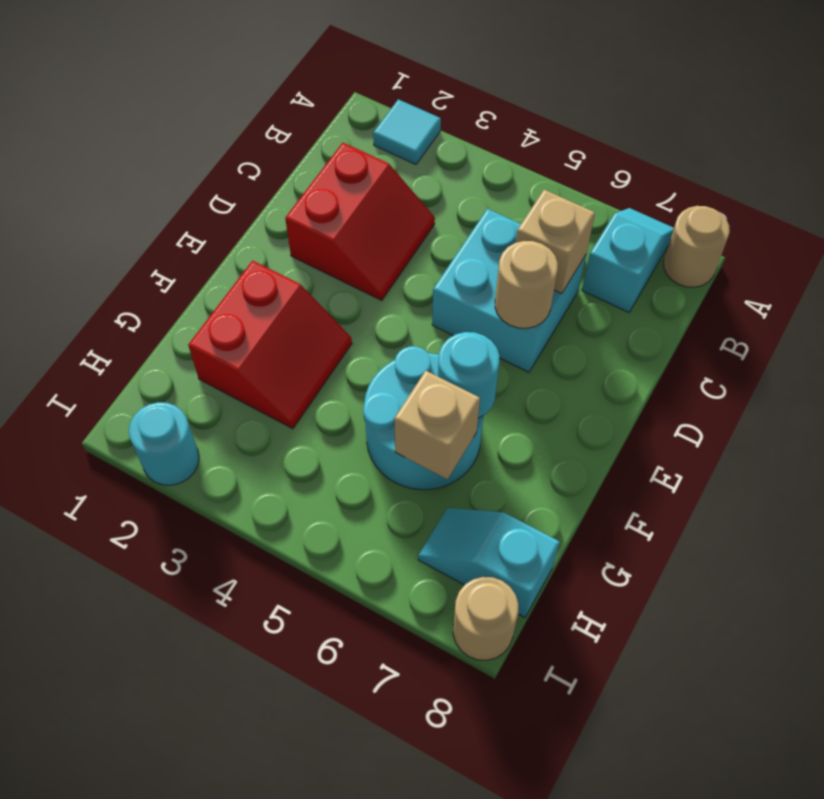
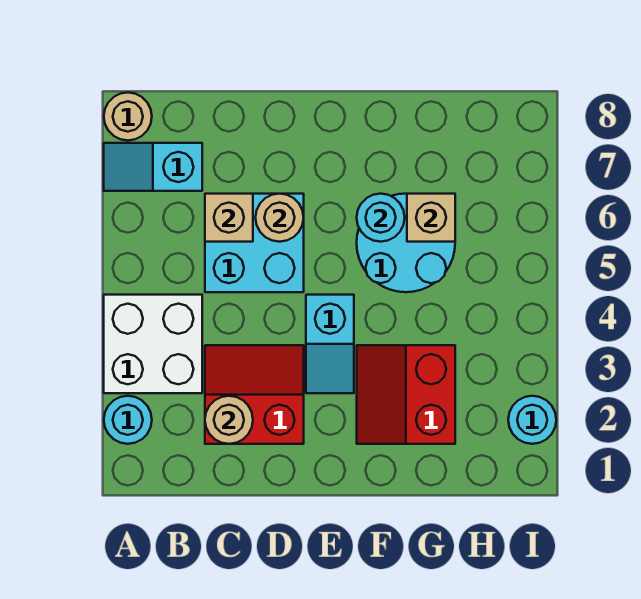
cyan tile A2 level 1 -> cyan round brick A2 level 1
none -> white brick A3:B4 level 1
red slope F2:G3 level 1 top 2 -> red slope F2:G3 level 1 top G
cyan slope H7:H8 level 1 top 8 -> cyan slope E3:E4 level 1 top 4
tan round brick I8 level 1 -> tan round brick C2 level 2

